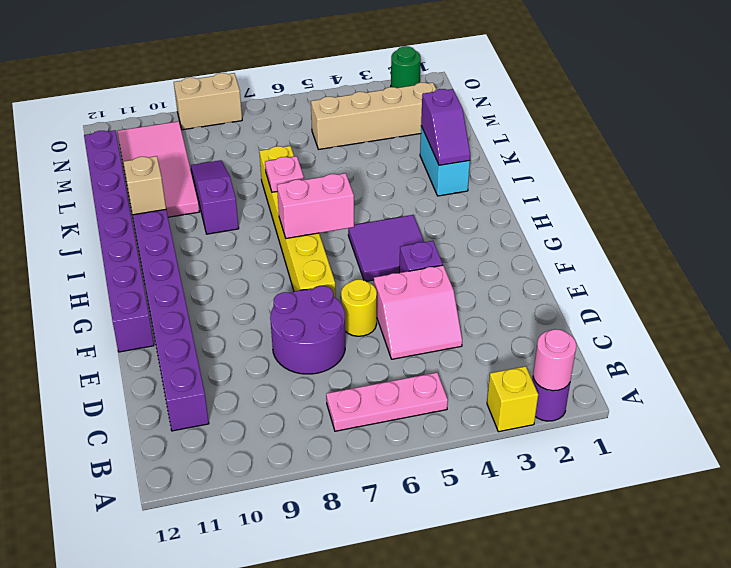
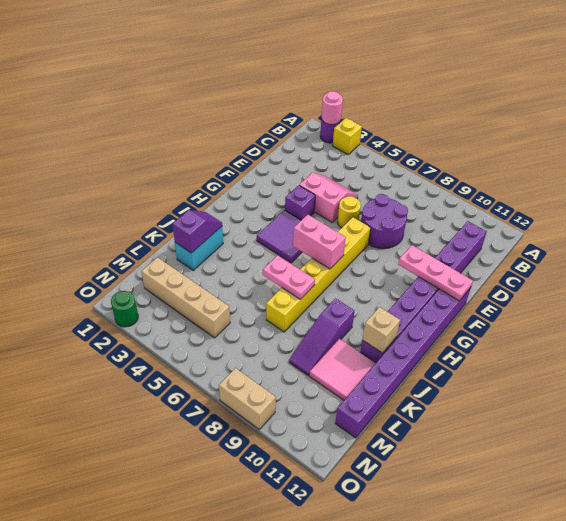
pink plate B5:B7 level 1 -> pink plate F10:F12 level 2
pink plate J7 level 2 -> pink plate J6:J7 level 2
pink tile K10:N11 level 1 -> pink tile K10:L11 level 1

